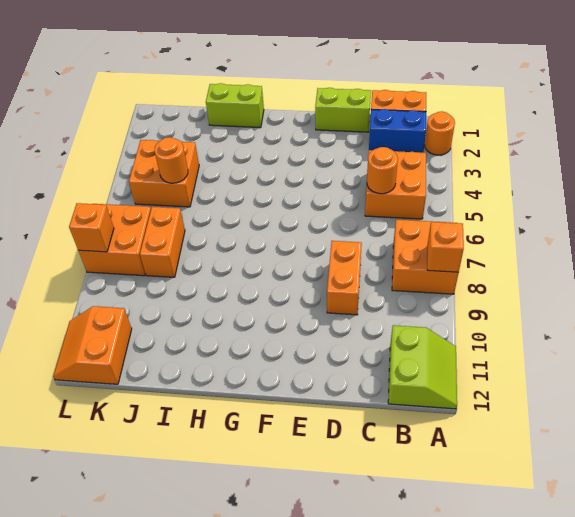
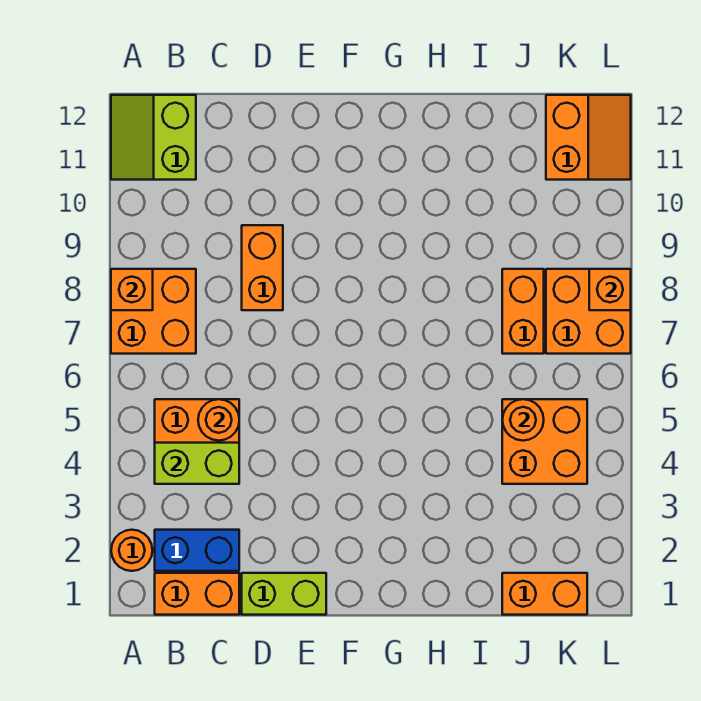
lime brick H1:I1 level 1 -> lime brick B4:C4 level 2
none -> orange brick J1:K1 level 1

